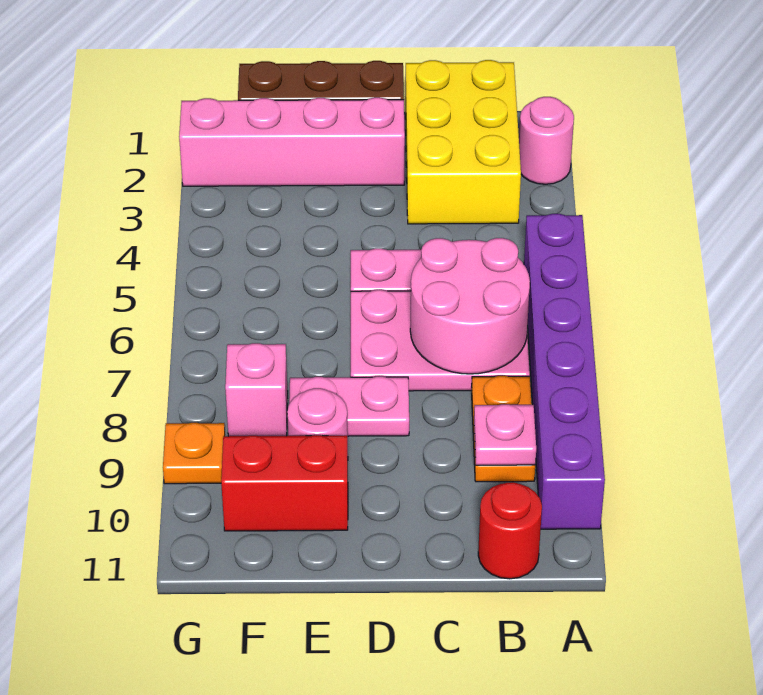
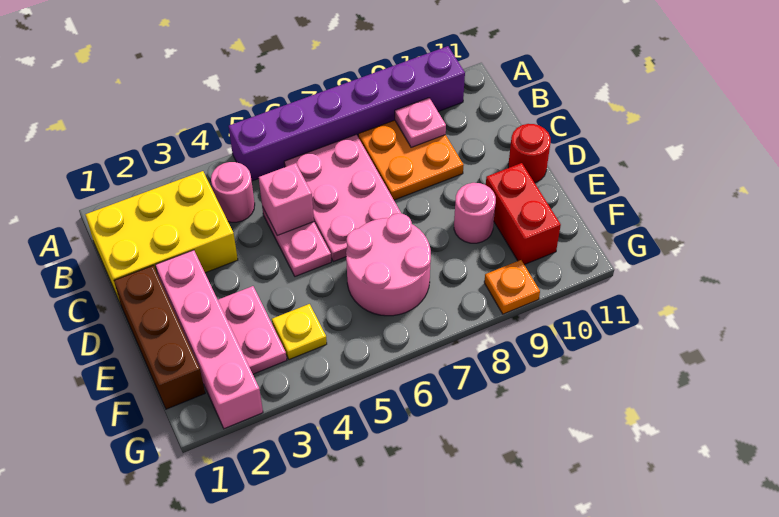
pink round brick A2 level 1 -> pink round brick B4 level 1
pink round brick B6:C7 level 2 -> pink round brick E6:F7 level 1
orange plate B8:B9 level 1 -> orange plate B8:C9 level 1
red round brick B11 level 1 -> red round brick D11 level 1
pink plate D8:E8 level 1 -> pink plate E3:F3 level 1
none -> yellow plate F4 level 1
pink brick F8 level 1 -> pink brick C5 level 2

